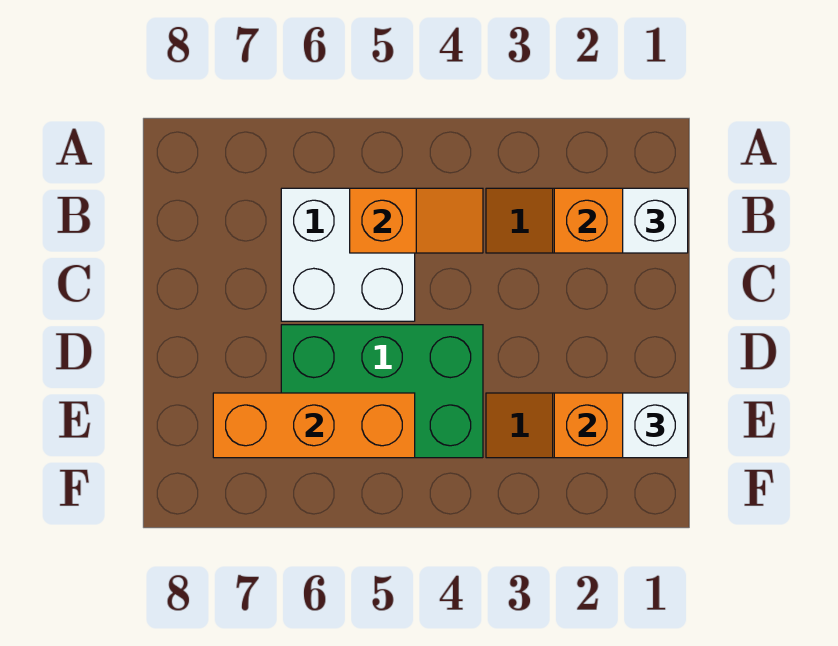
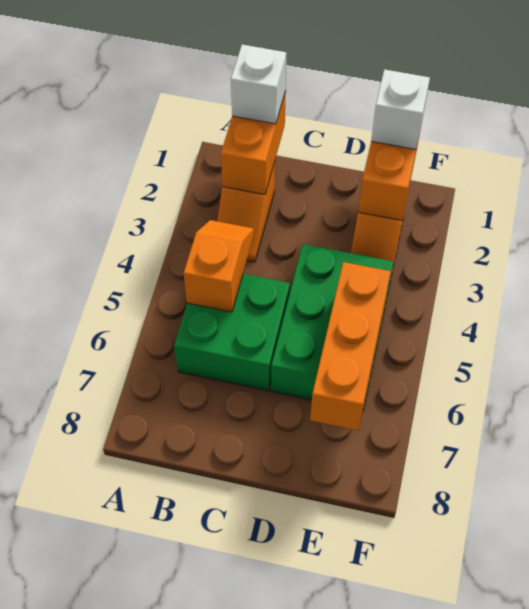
white brick B5:C6 level 1 -> green brick B5:C6 level 1

